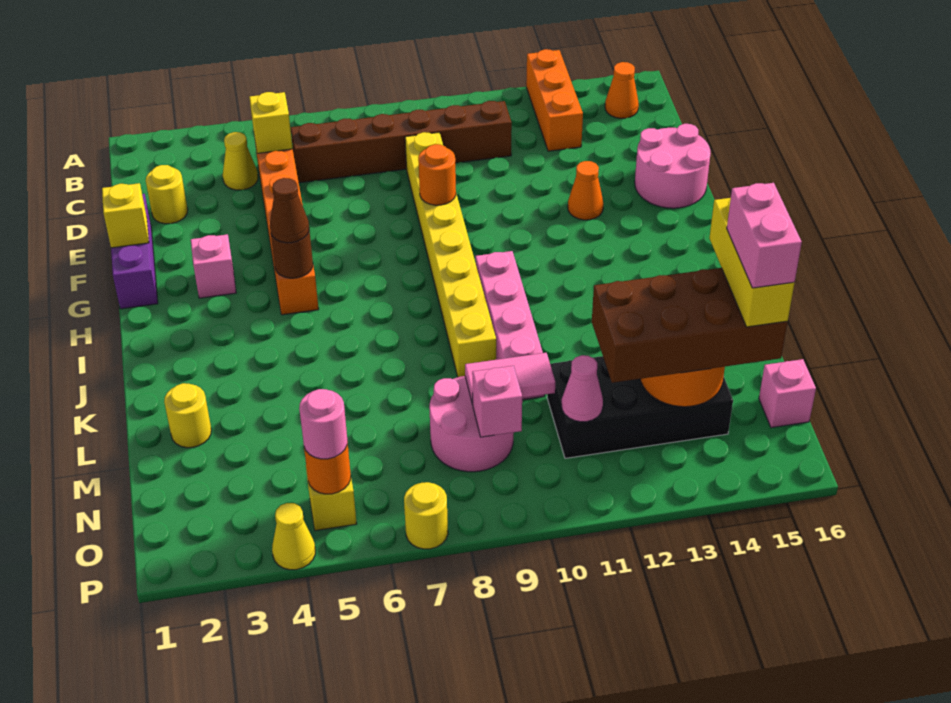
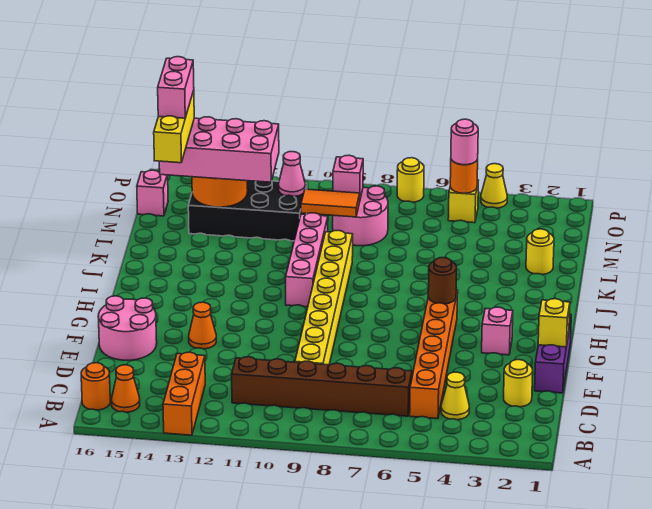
yellow brick C5 level 2 -> none
orange round brick F9 level 2 -> orange round brick B16 level 1
brown cone H5 level 3 -> none
pink tile M9:M10 level 2 -> orange tile M9:M10 level 2
brown brick M12:N15 level 3 -> pink brick M12:N15 level 3

